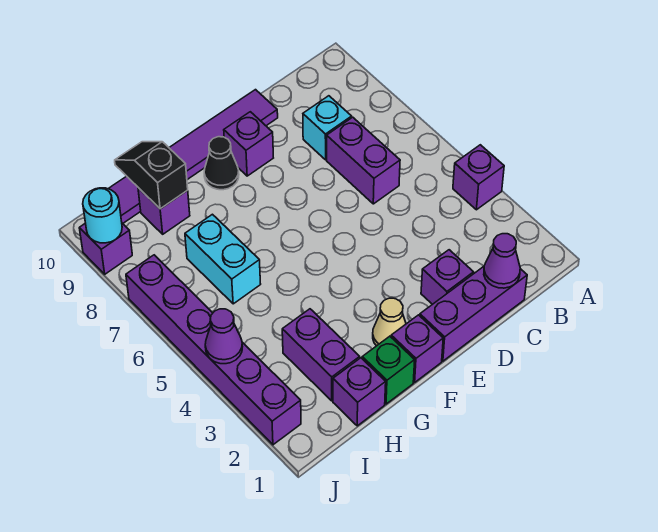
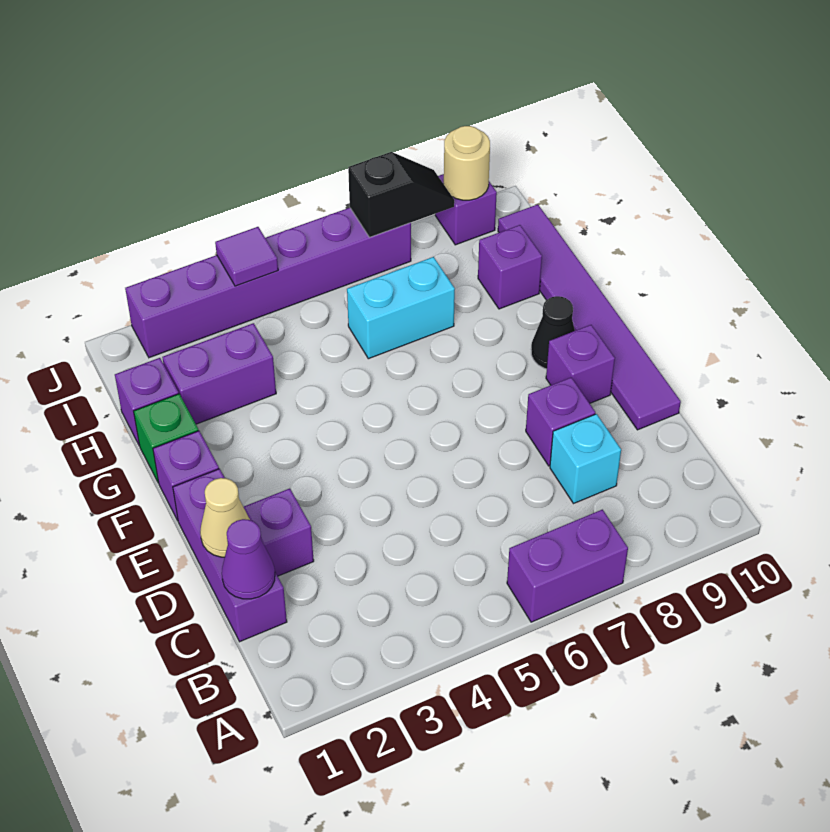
purple brick A4 level 1 -> purple brick D8 level 1
purple brick C6:C7 level 1 -> purple brick A6:A7 level 1
tan cone F2 level 1 -> tan cone D1 level 2
black slope H9:H10 level 2 top 9 -> black slope J7:J8 level 2 top 7
purple cone J4 level 2 -> purple tile J4 level 2
cyan round brick J9 level 2 -> tan round brick J9 level 2

